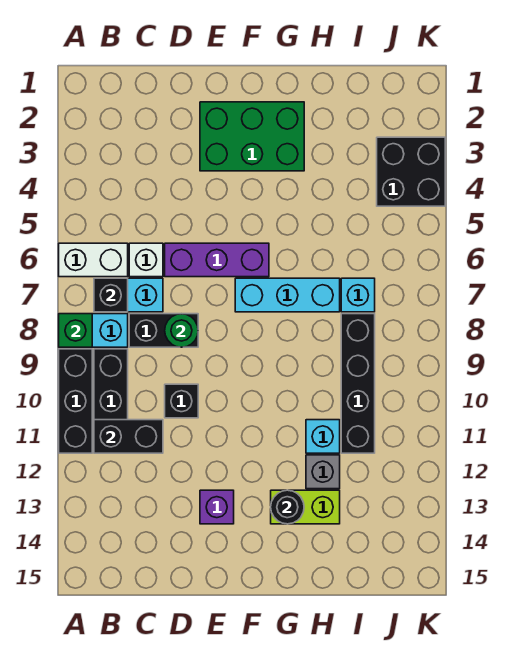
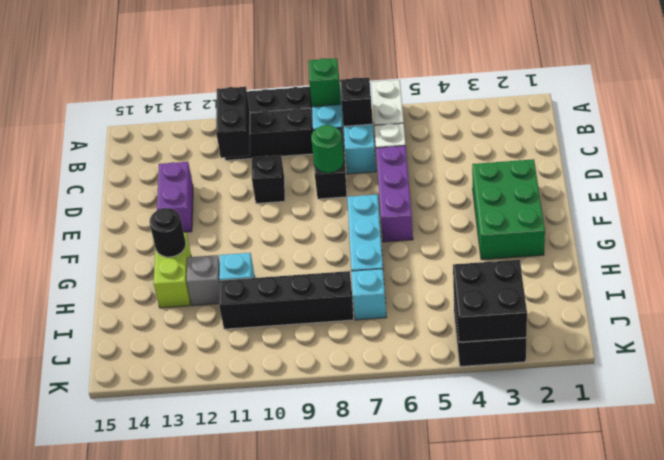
purple brick E13 level 1 -> purple brick D13:E13 level 1
none -> black brick J3:K4 level 2

